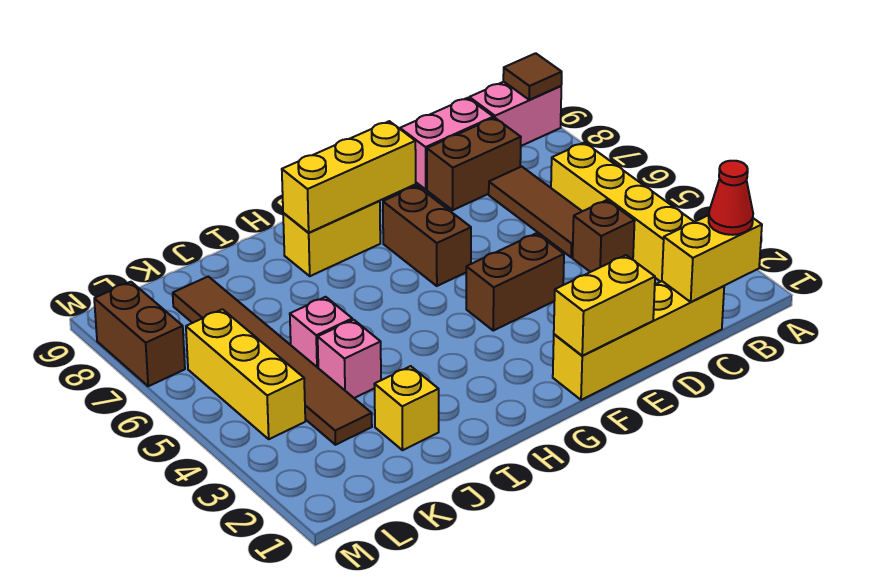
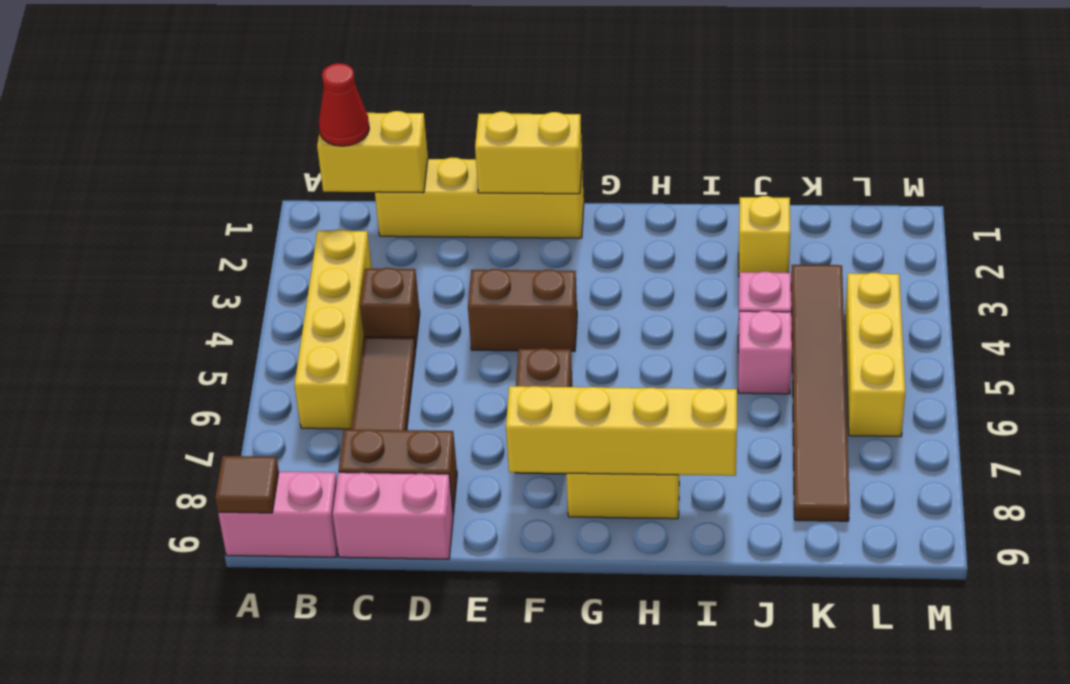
yellow brick F8:H8 level 2 -> yellow brick F8:I8 level 2
brown brick M7:M8 level 1 -> none

